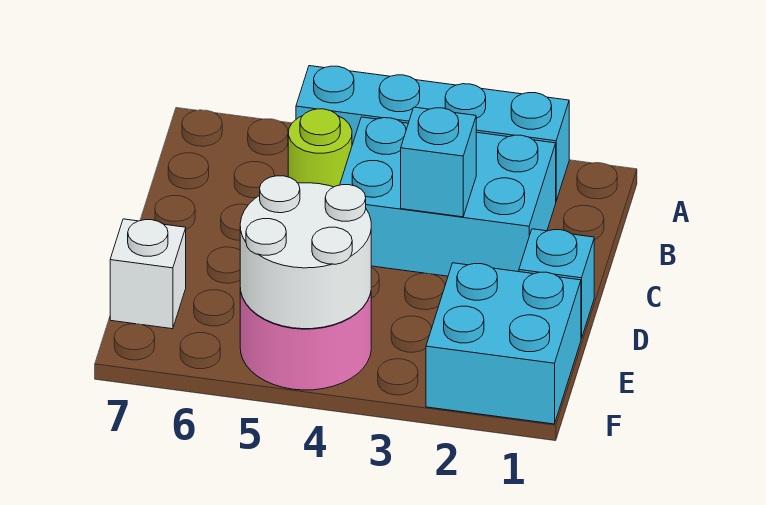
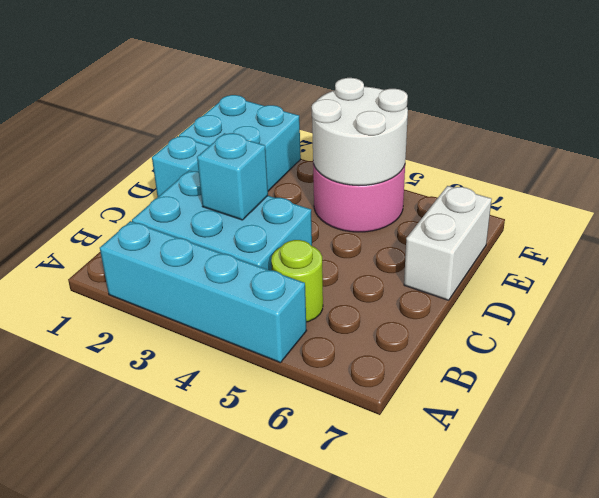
white brick E7 level 1 -> white brick D7:E7 level 1

